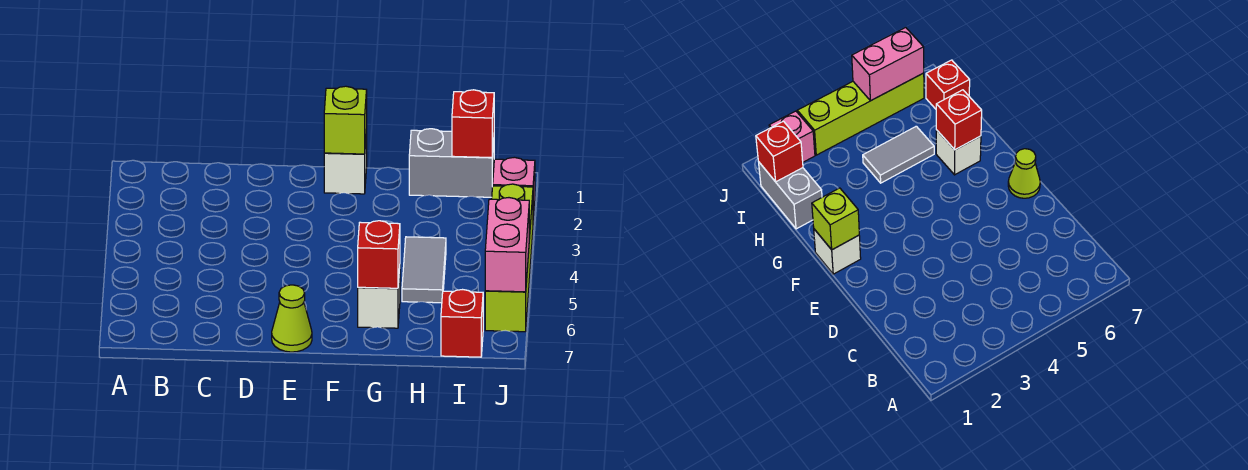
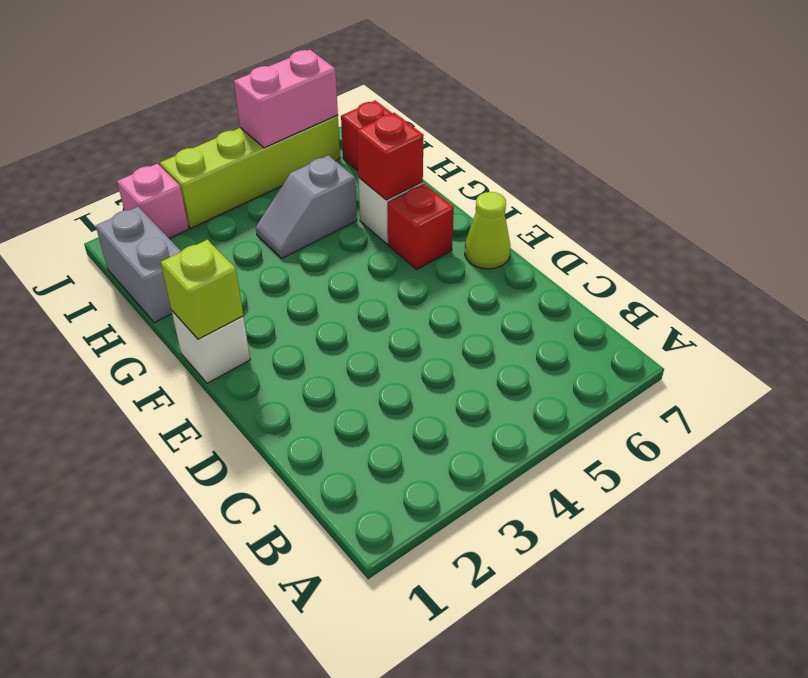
grey tile H4:H5 level 1 -> grey slope H4:H5 level 1 top 5
red brick I1 level 2 -> red brick F6 level 1

